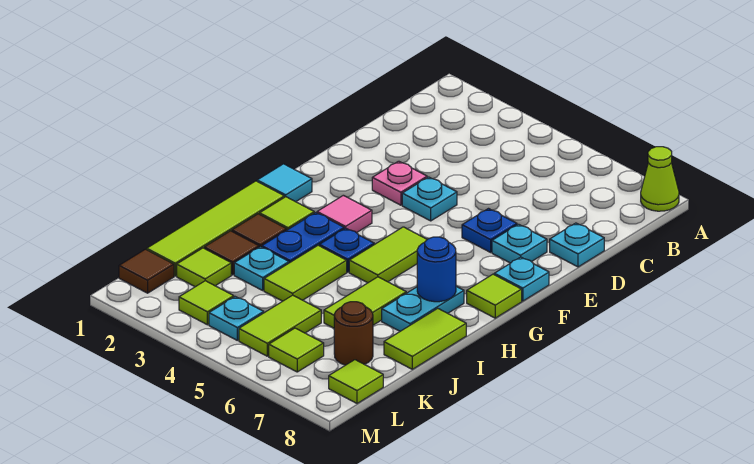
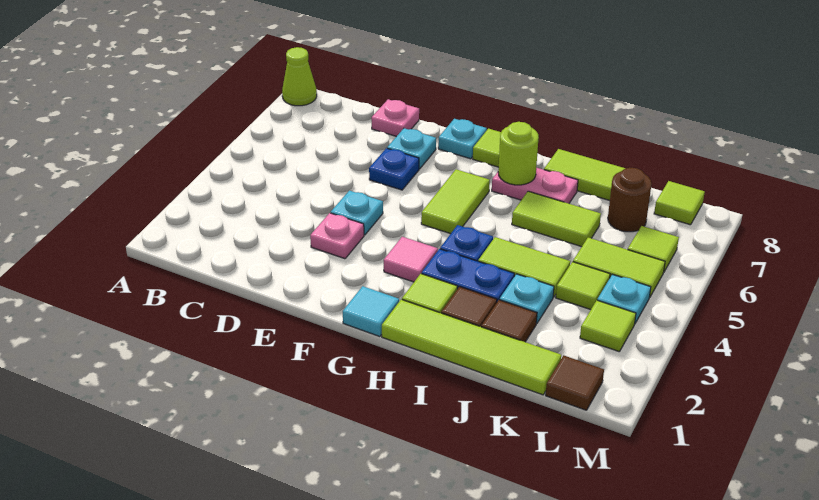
cyan plate D8 level 1 -> pink plate D8 level 1
lime tile G5:H5 level 1 -> lime tile G5:G6 level 1
cyan plate H7:I7 level 1 -> pink plate H7:I7 level 1
blue round brick H7 level 2 -> lime round brick H7 level 2
lime tile K2 level 1 -> lime tile K4 level 1

